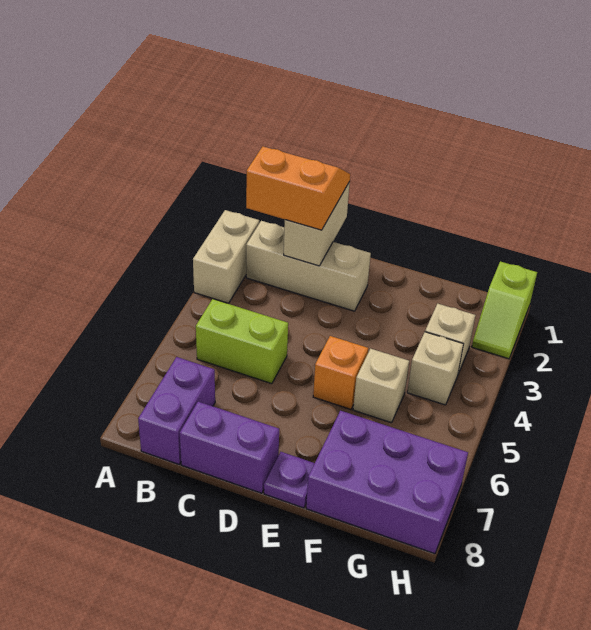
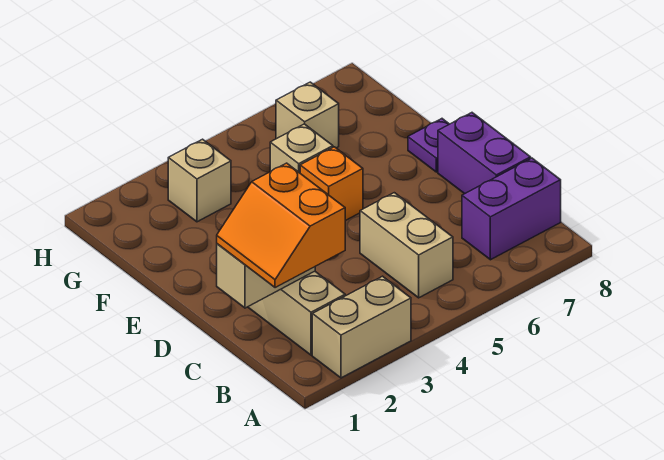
lime brick B5:C5 level 1 -> tan brick B5:C5 level 1
purple brick F7:H8 level 1 -> none
tan brick G4 level 1 -> tan brick G6 level 1
lime slope H1:H2 level 1 top 1 -> none

